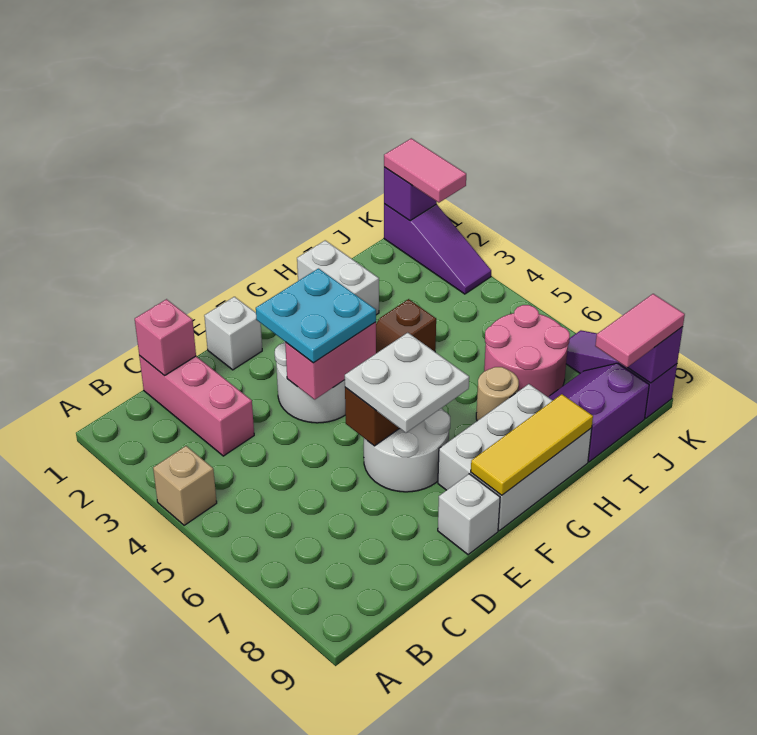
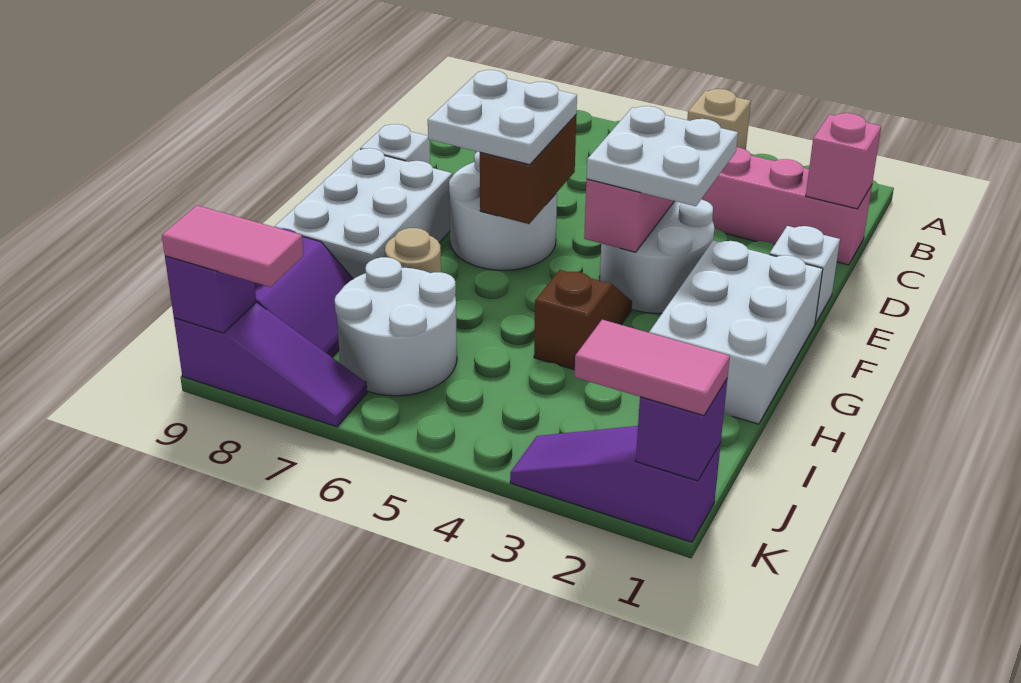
cyan plate E3:F4 level 3 -> white plate E3:F4 level 3
yellow tile F9:H9 level 2 -> none
white brick H1:H2 level 1 -> white brick F1:H2 level 1
pink round brick I6:J7 level 1 -> white round brick I6:J7 level 1
pink tile J9:K9 level 3 -> pink tile K8:K9 level 3

